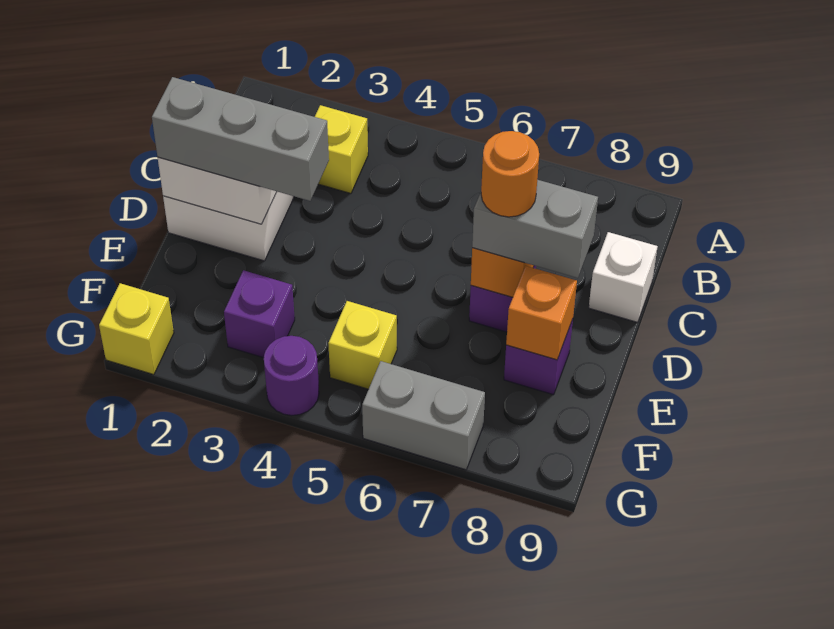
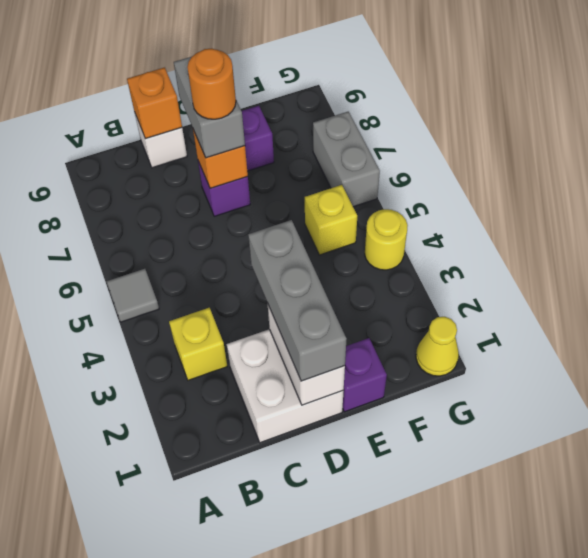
none -> grey tile A5 level 1
orange brick E8 level 2 -> orange brick C9 level 2
purple brick F3 level 1 -> purple brick E1 level 1
yellow brick G1 level 1 -> yellow cone G1 level 1
purple round brick G4 level 1 -> yellow round brick G4 level 1

